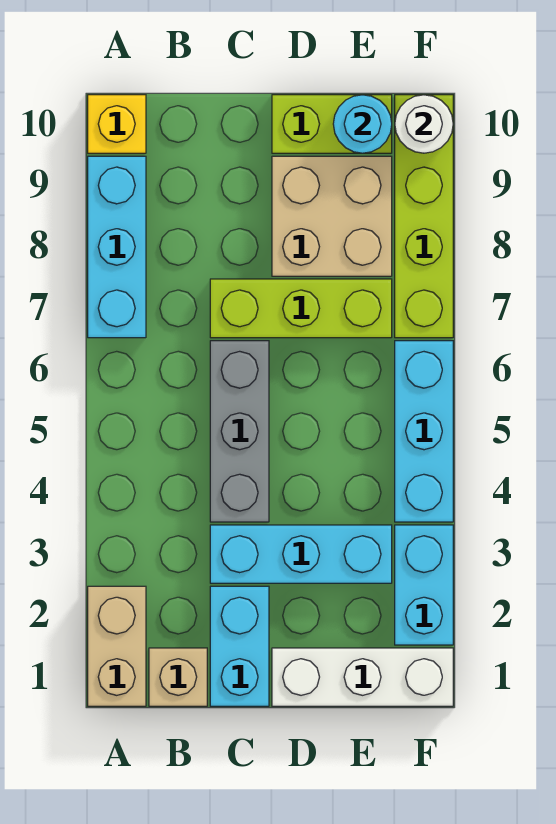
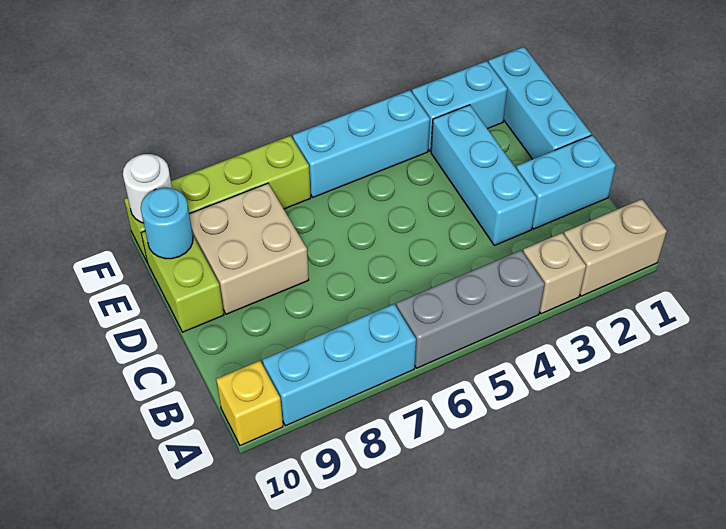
tan brick B1 level 1 -> tan brick A3 level 1
grey brick C4:C6 level 1 -> grey brick A4:A6 level 1
lime brick C7:E7 level 1 -> none
white brick D1:F1 level 1 -> cyan brick D1:F1 level 1

